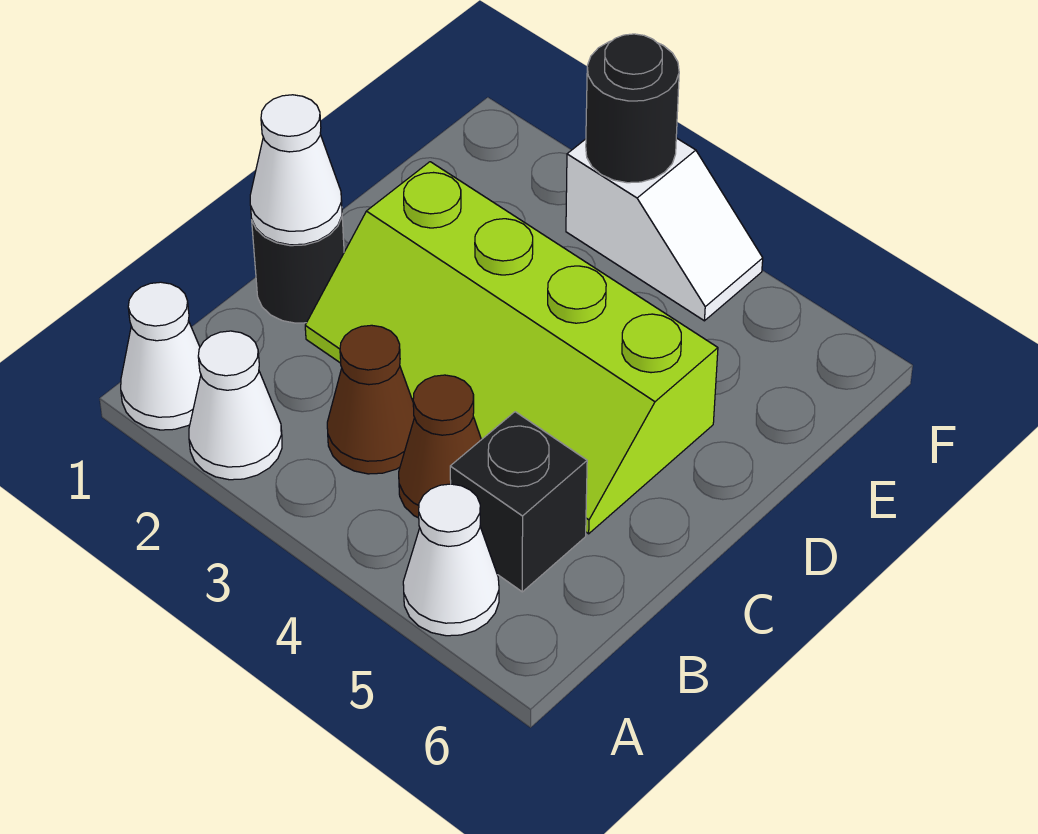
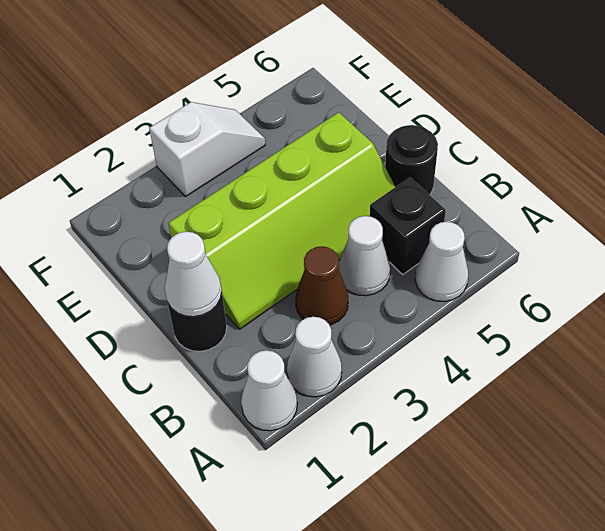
brown cone B4 level 1 -> white cone B4 level 1
black round brick F3 level 2 -> black round brick C6 level 1

